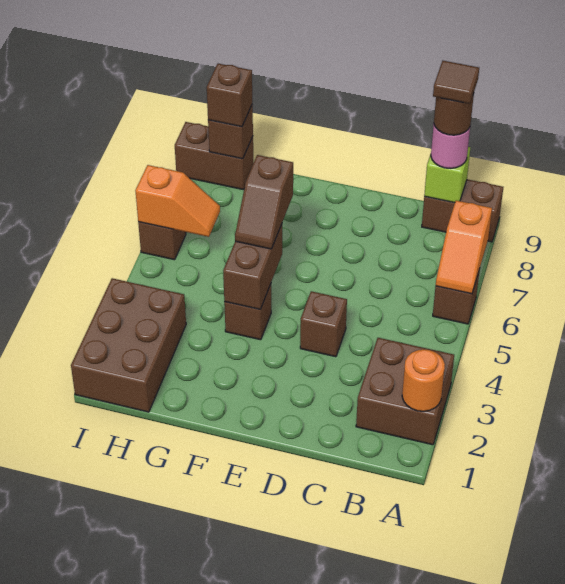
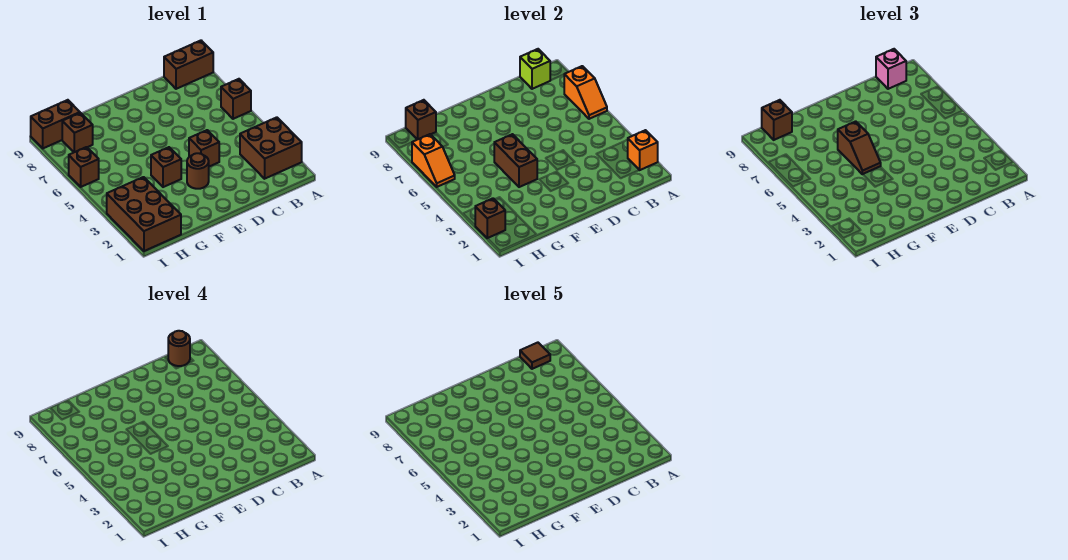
orange round brick A2 level 2 -> orange brick A2 level 2
pink round brick B9 level 3 -> pink brick B9 level 3
none -> brown round brick E3 level 1
orange slope H6:I6 level 2 top I -> orange slope I6:I7 level 2 top 7
none -> brown brick H8 level 1
none -> brown brick I2 level 2

